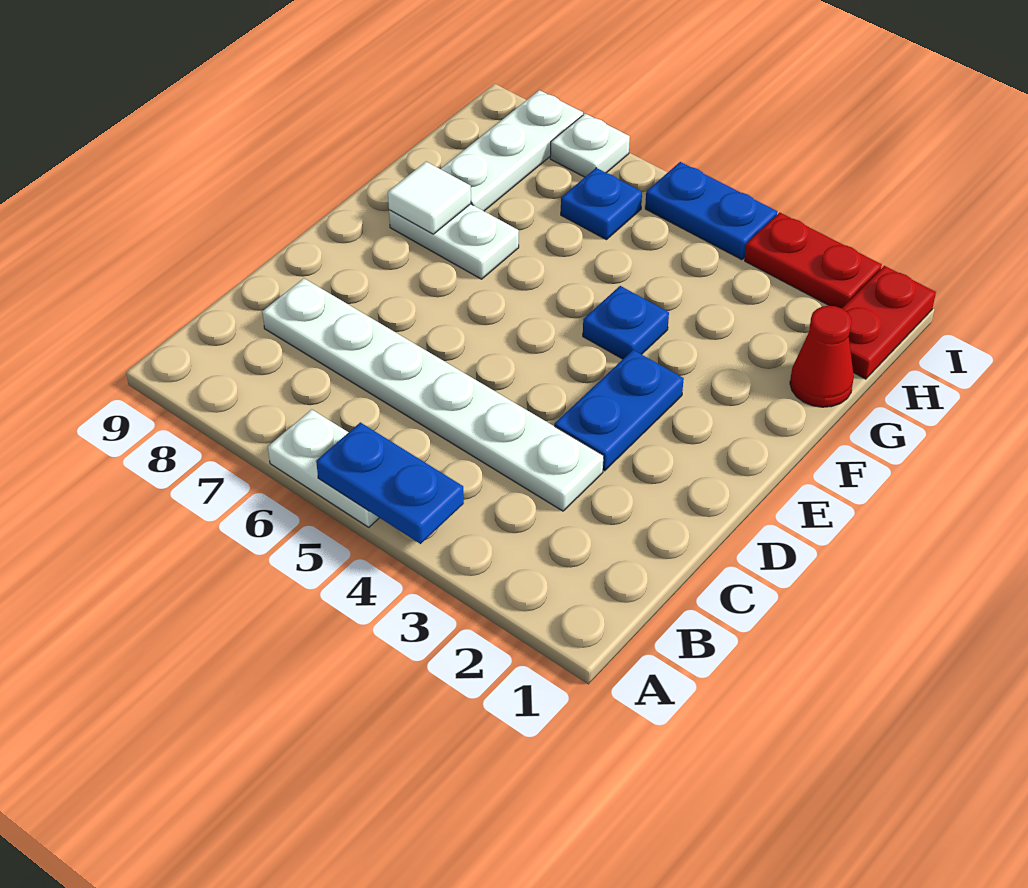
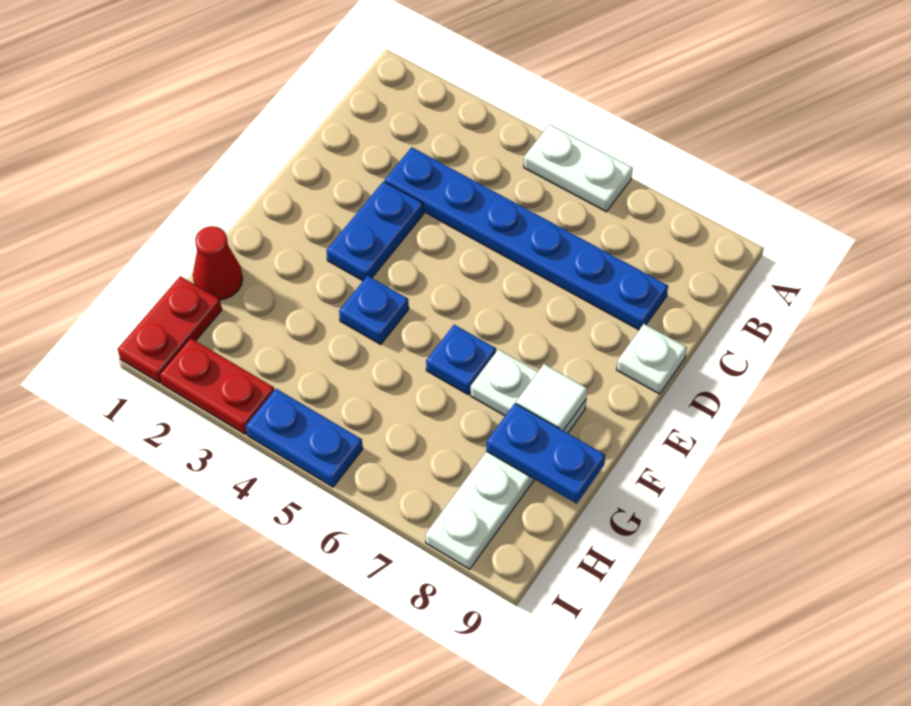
blue plate A4:A5 level 2 -> blue plate G8:G9 level 2
white plate C3:C8 level 1 -> blue plate C3:C8 level 1
blue plate H6 level 1 -> blue plate F6 level 1
white plate I7 level 1 -> white plate D9 level 1

